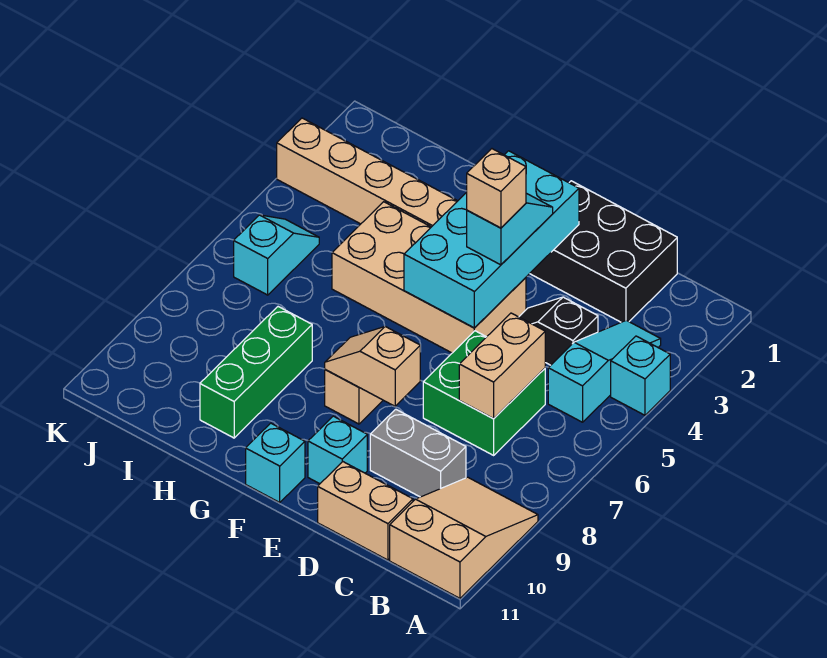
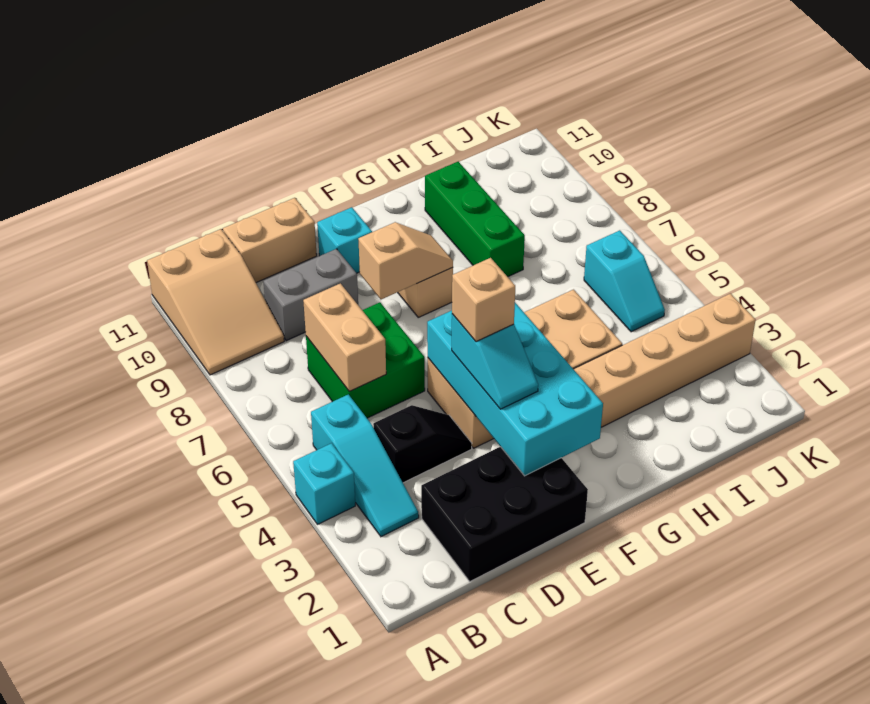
cyan brick F11 level 1 -> none

